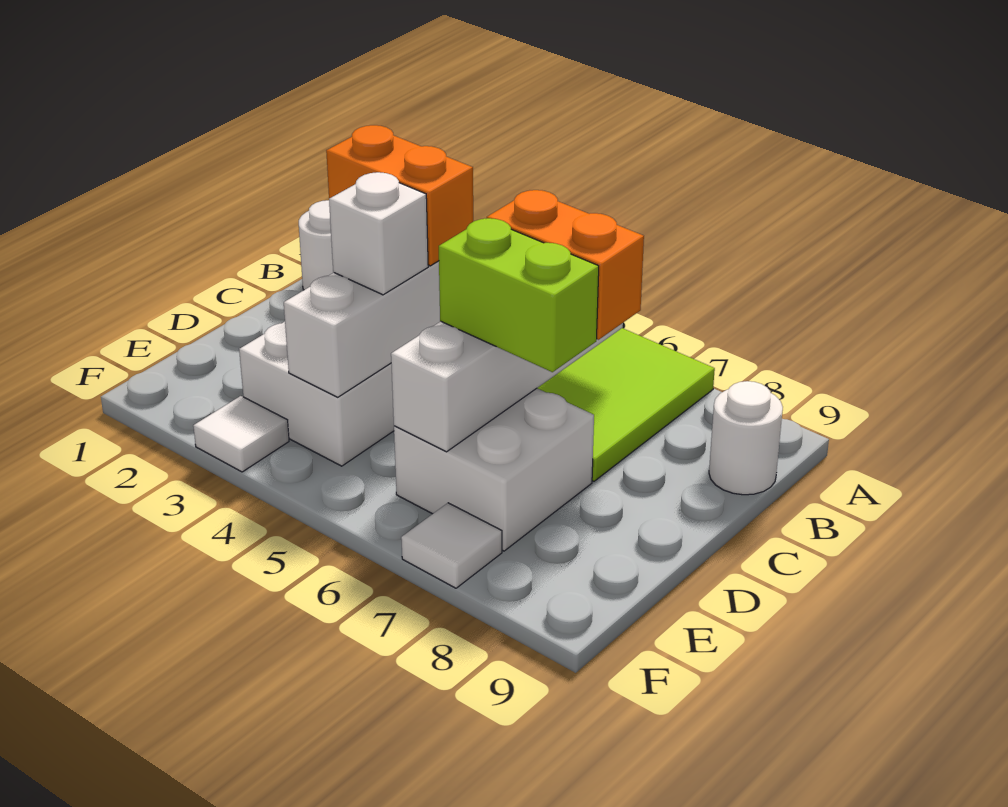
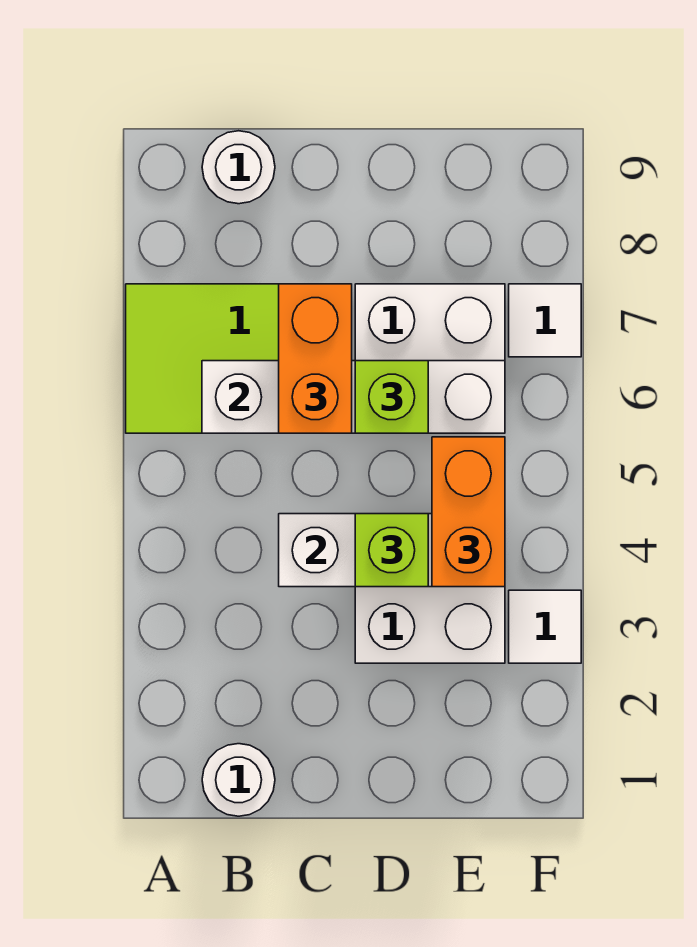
orange brick C3:C4 level 3 -> orange brick E4:E5 level 3
white brick D4 level 3 -> lime brick D4 level 3
lime brick D6:D7 level 3 -> lime brick D6 level 3

